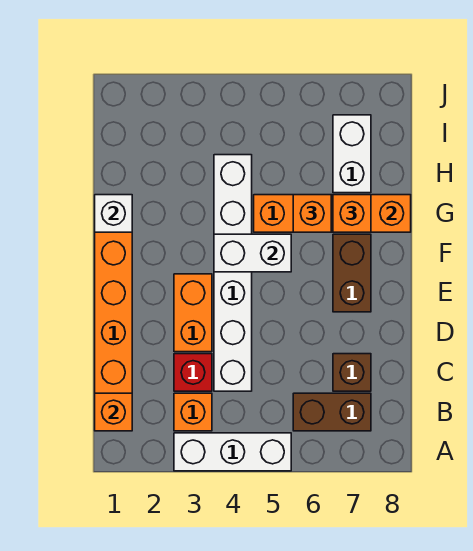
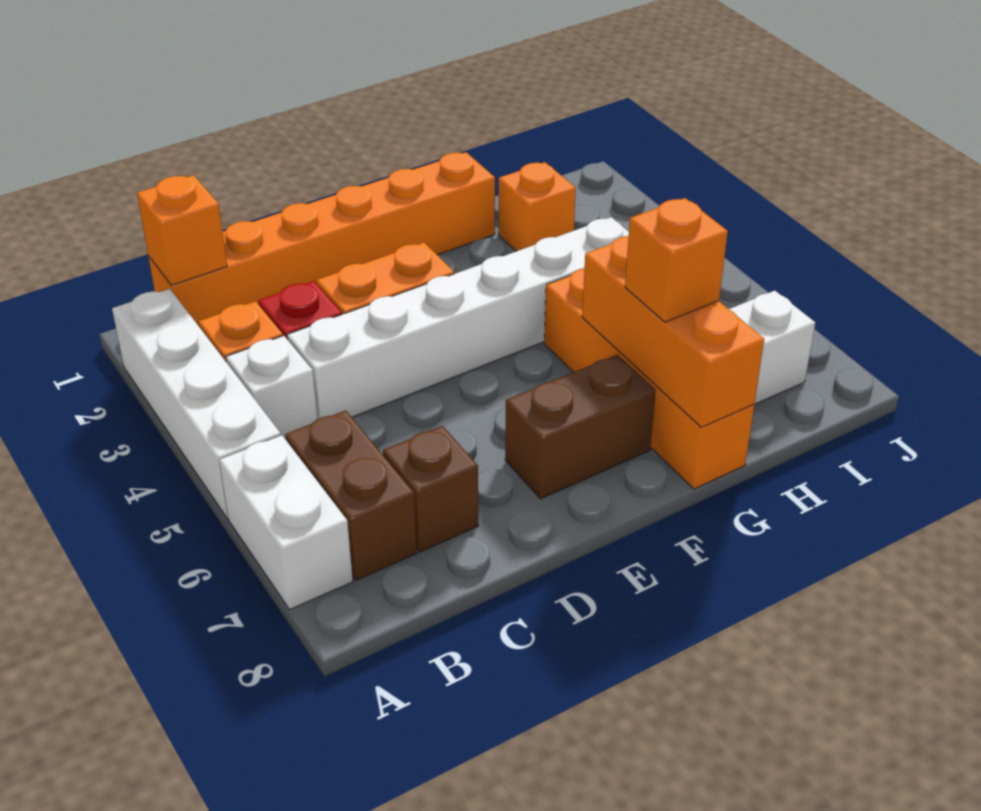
white brick A3:A5 level 1 -> white brick A2:A5 level 1
white brick F4:F5 level 2 -> white brick A6:A7 level 1
white brick G1 level 2 -> white brick B4 level 1
orange brick G6 level 3 -> orange brick H2 level 1

